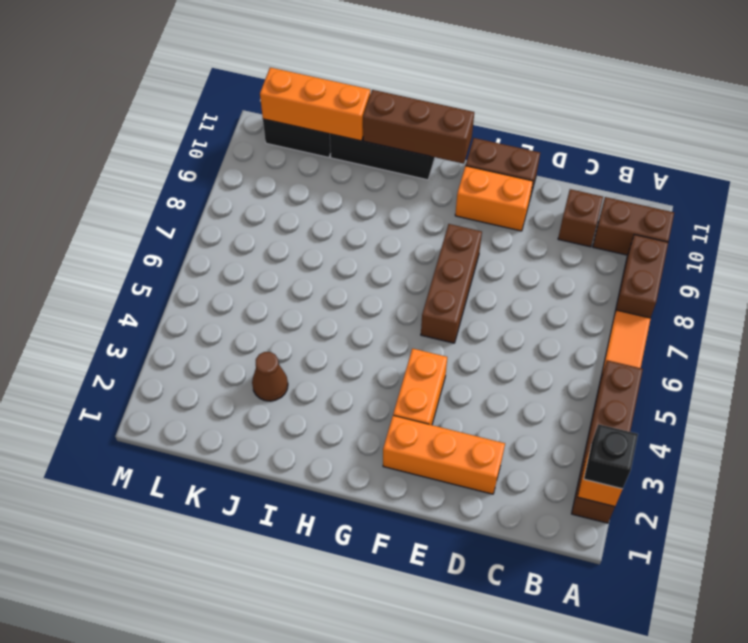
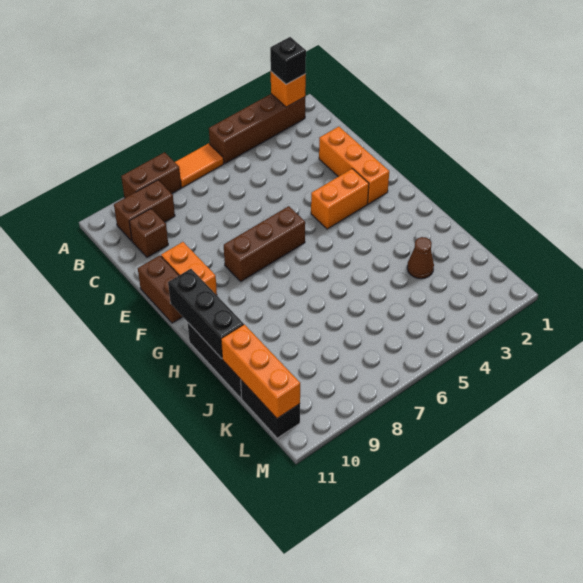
brown brick A10:B10 level 1 -> brown brick B9:B10 level 1
brown brick G11:I11 level 2 -> black brick G11:I11 level 2

